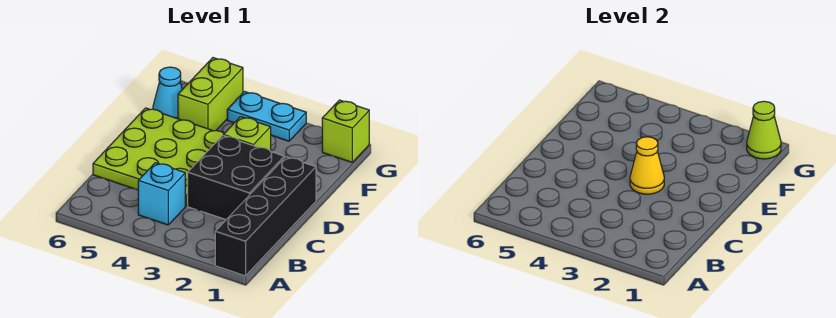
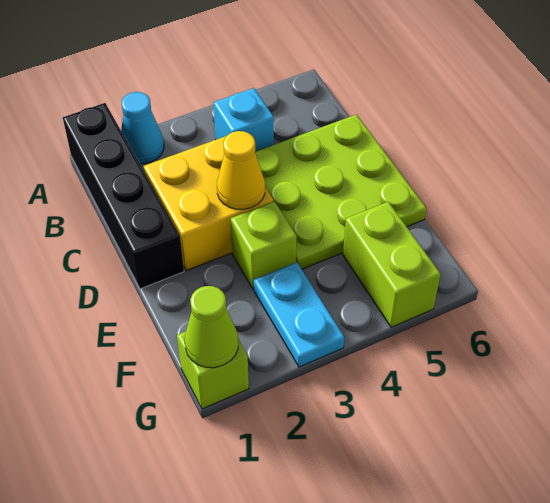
black brick C2:D3 level 1 -> yellow brick C2:D3 level 1
cyan cone F6 level 1 -> cyan cone A2 level 1
cyan plate G3:G4 level 1 -> cyan plate F3:G3 level 1

